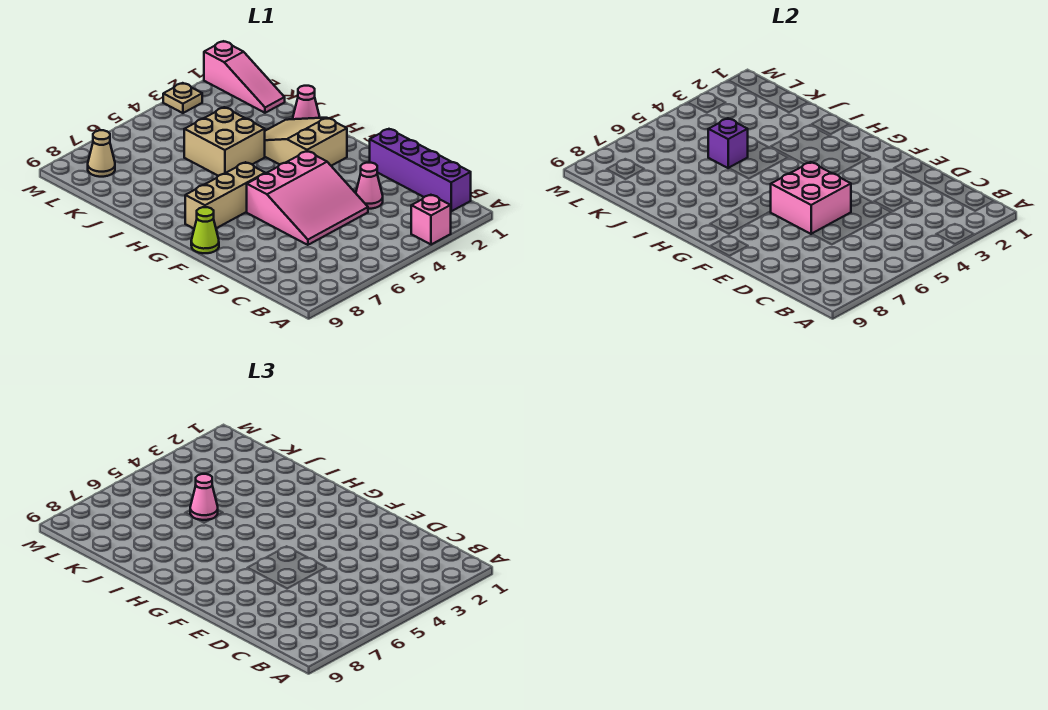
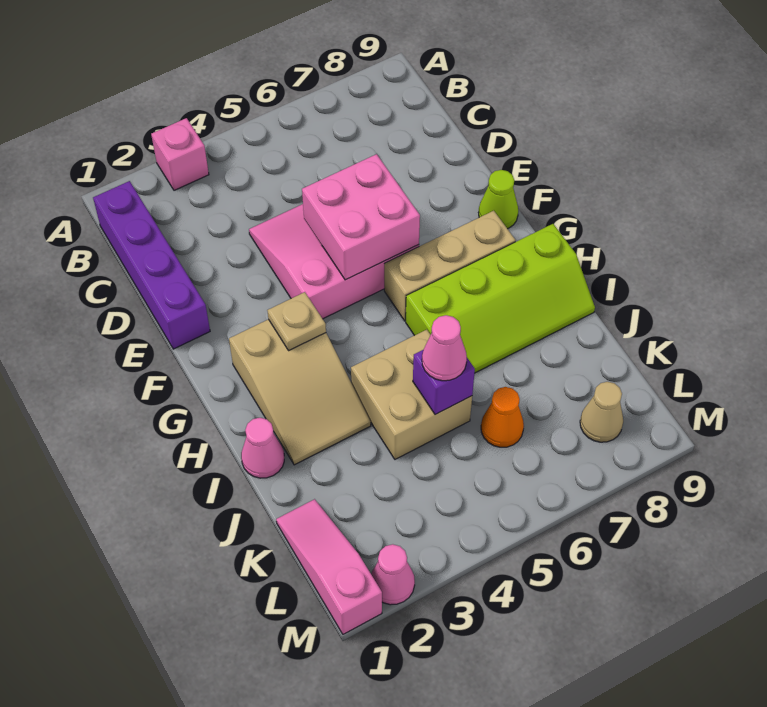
pink cone D3 level 1 -> pink cone M2 level 1
none -> lime slope H6:I9 level 1 top H
none -> orange cone K6 level 1
tan plate M3 level 1 -> tan plate G3 level 2

